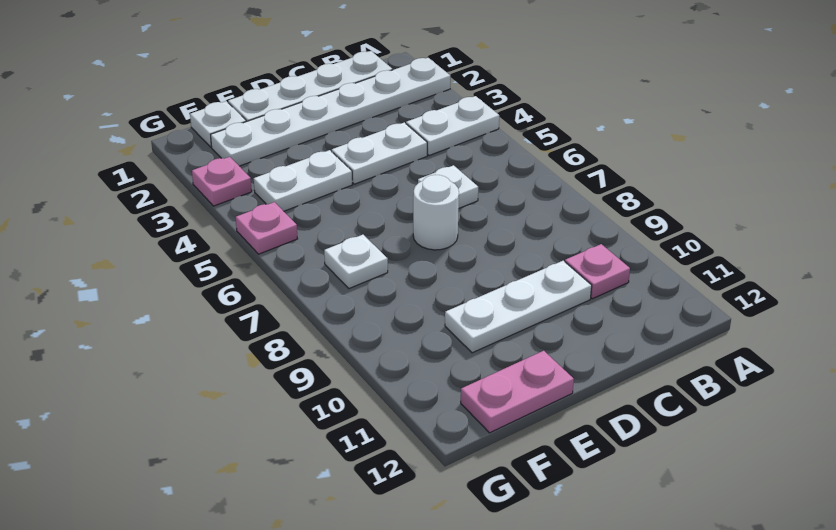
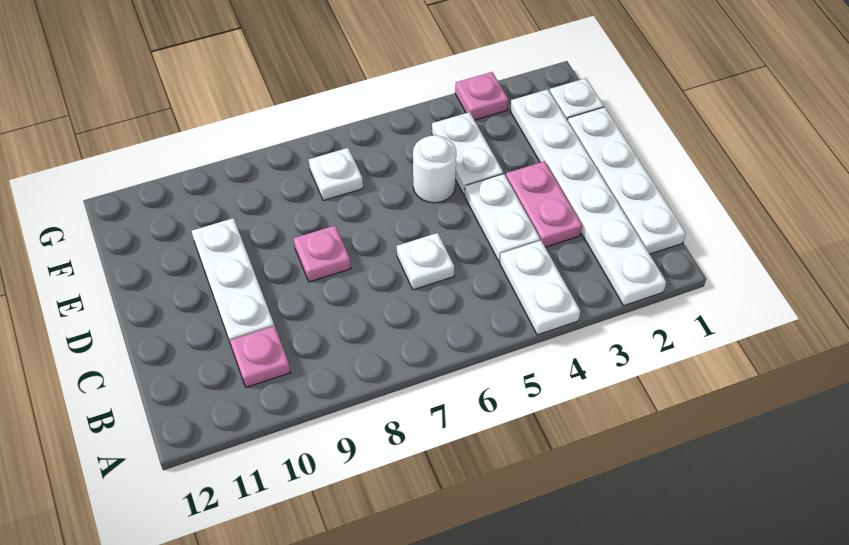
white round brick D7 level 1 -> white round brick E5 level 1
pink plate E12:F12 level 1 -> pink plate C3:D3 level 1
pink plate G5 level 1 -> pink plate D8 level 1

